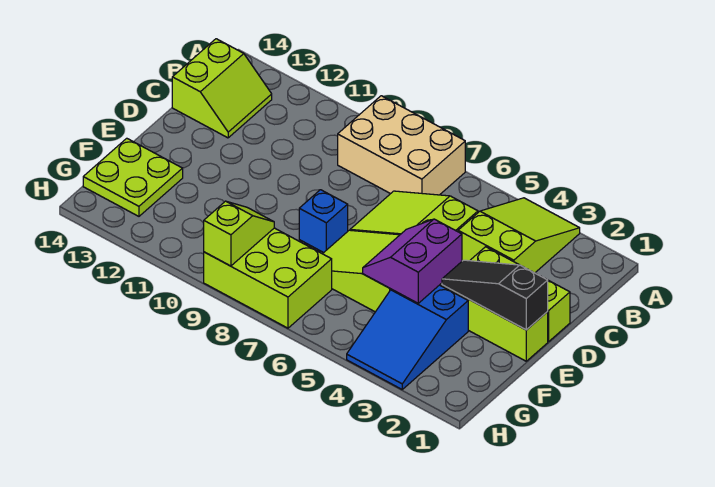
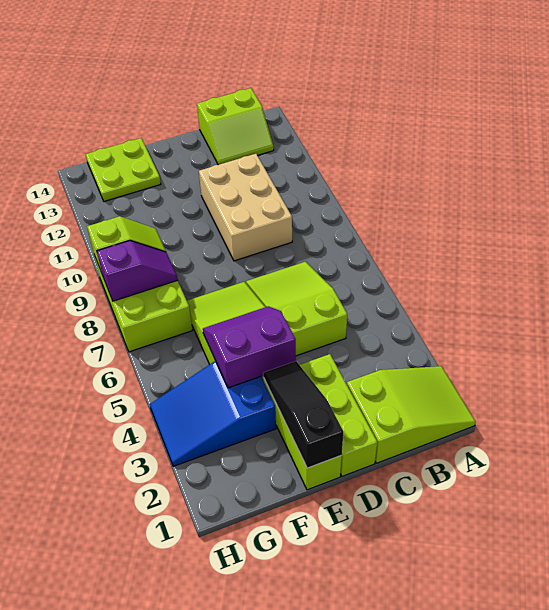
lime slope A3:C4 level 1 top C -> lime slope A1:C2 level 1 top C
tan brick A7:B9 level 1 -> tan brick C9:D11 level 1
blue brick E8 level 1 -> none
none -> purple slope G8:H8 level 2 top H

